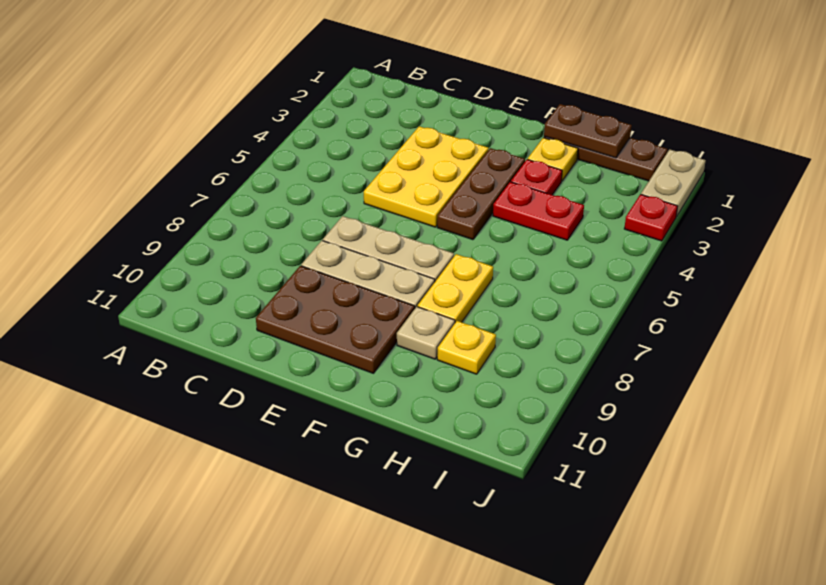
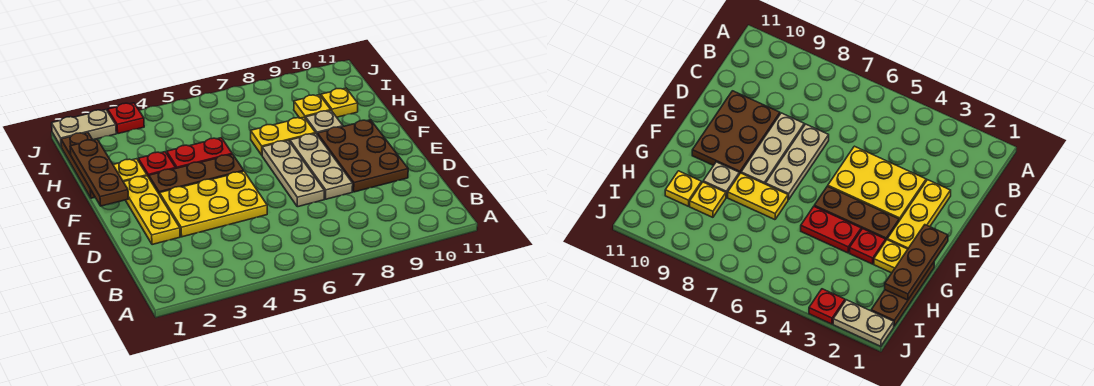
none -> yellow plate D2:F2 level 1
brown plate G1:H1 level 2 -> brown plate F1:H1 level 2
red plate G4:H4 level 1 -> red plate G4:G5 level 1
none -> yellow plate H10 level 1

